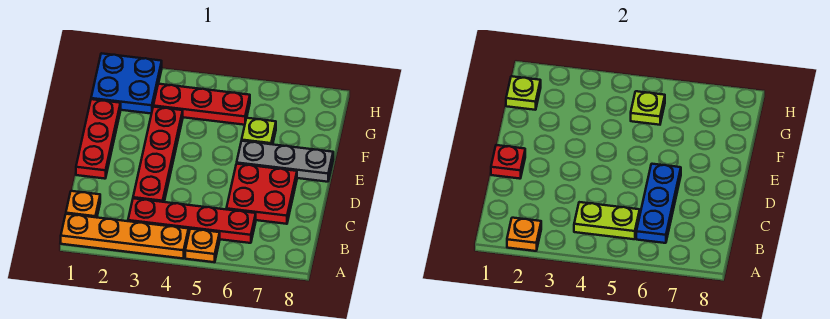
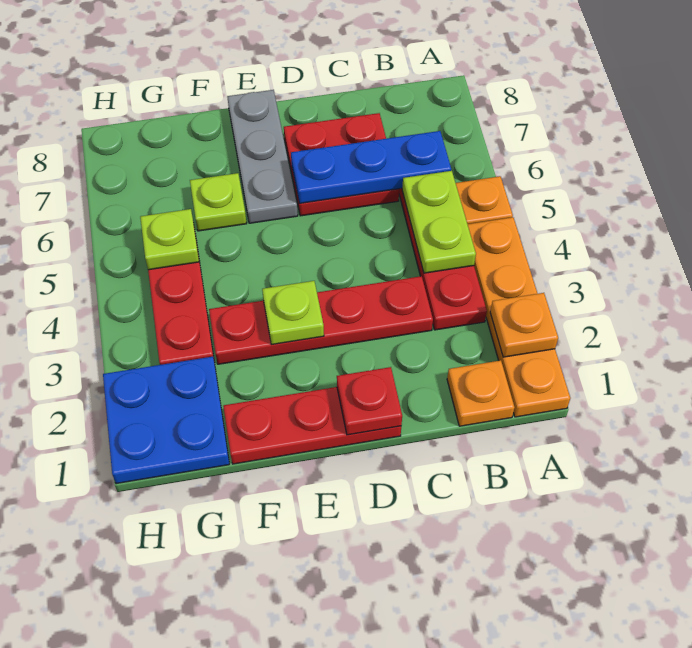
lime plate G1 level 2 -> lime plate E3 level 2

